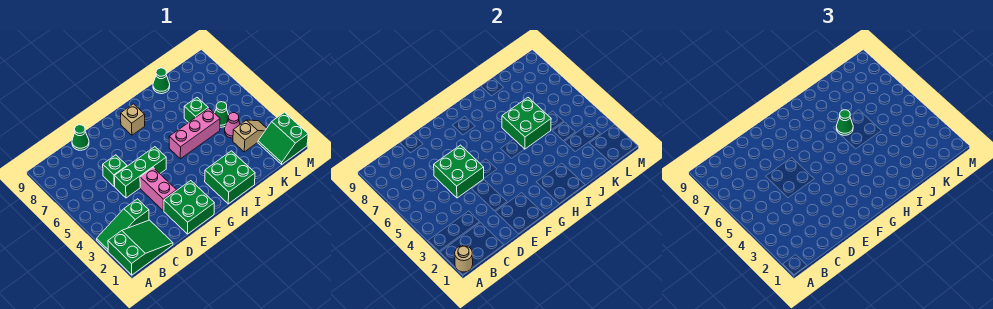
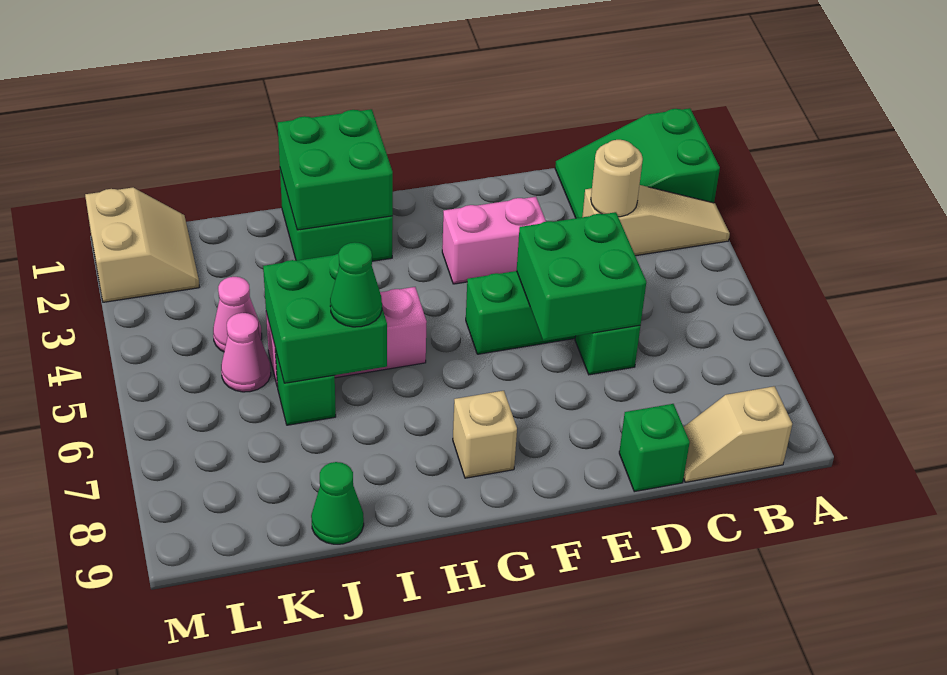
tan round brick A1 level 2 -> tan round brick C3 level 2
green slope A3:C3 level 1 top C -> tan slope A3:C3 level 1 top C
green cone D9 level 1 -> green brick D9 level 1
green brick E1:F2 level 1 -> green brick H1:I2 level 2
pink brick E3:E4 level 1 -> pink brick E3:F3 level 1
tan slope K3:L3 level 1 top K -> tan slope B9:C9 level 1 top B
green cone K5 level 1 -> pink cone K5 level 1
green slope L1:M2 level 1 top M -> tan slope L1:M2 level 1 top M

